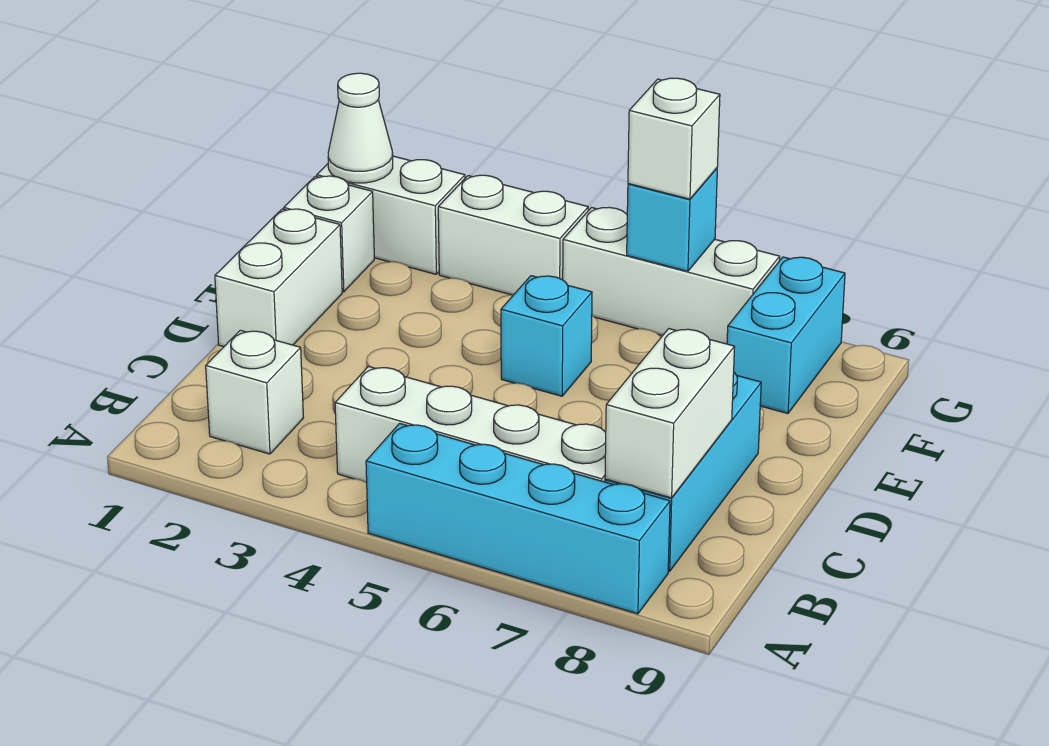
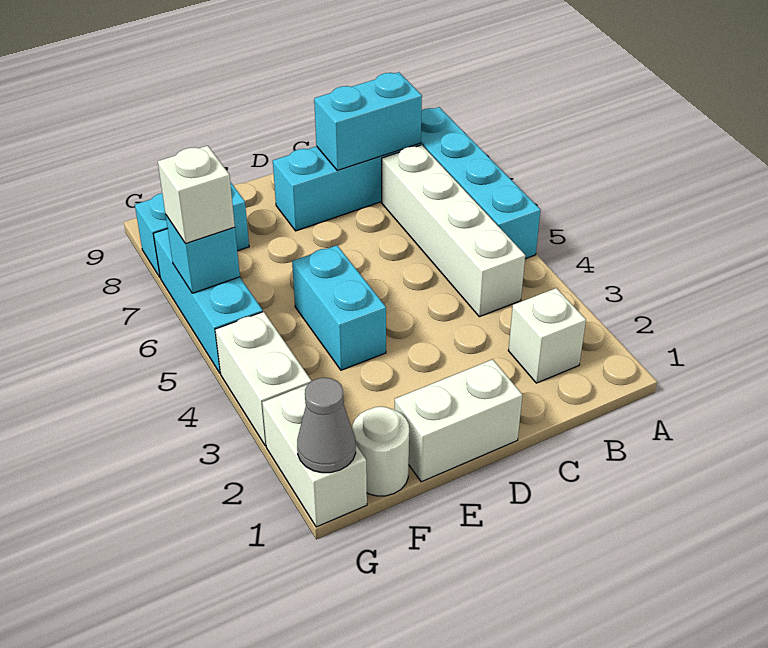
white brick B8:C8 level 2 -> cyan brick B8:C8 level 2
cyan brick E5 level 1 -> cyan brick E4:E5 level 1
white brick F1 level 1 -> white round brick F1 level 1
white cone G1 level 2 -> grey cone G1 level 2
white brick G5:G7 level 1 -> cyan brick G5:G7 level 1

